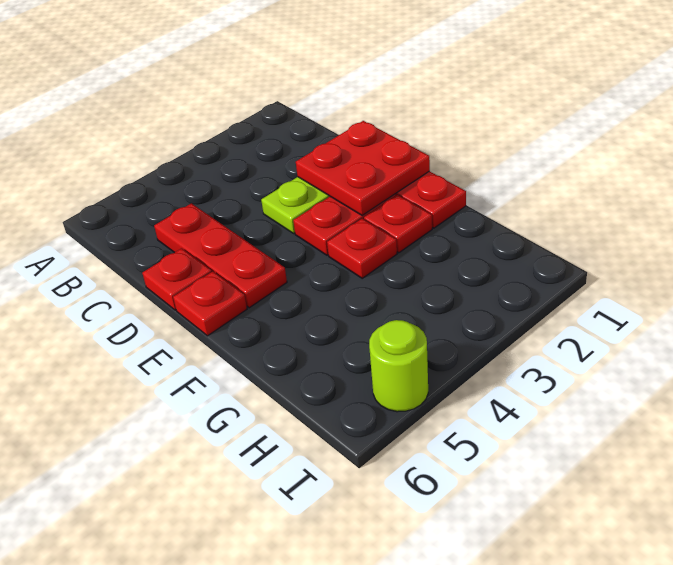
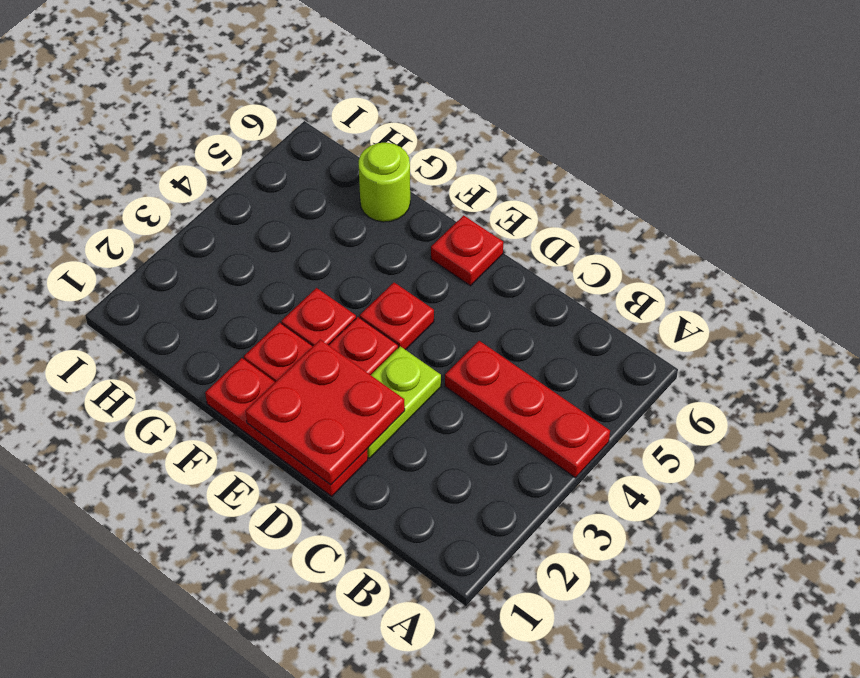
red plate C5:E5 level 1 -> red plate A4:C4 level 1
red plate D6 level 1 -> red plate E4 level 1
lime round brick I5 level 1 -> lime round brick G6 level 1

